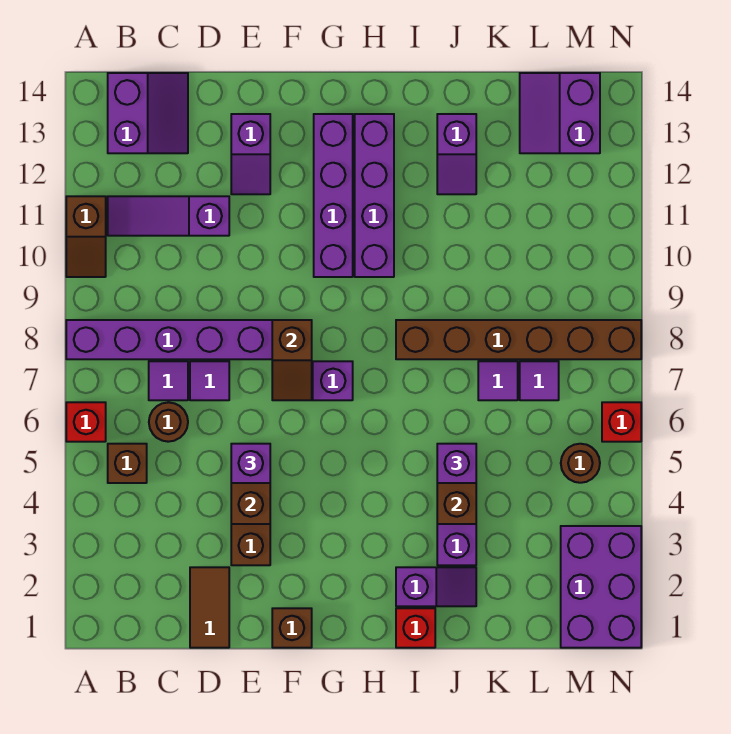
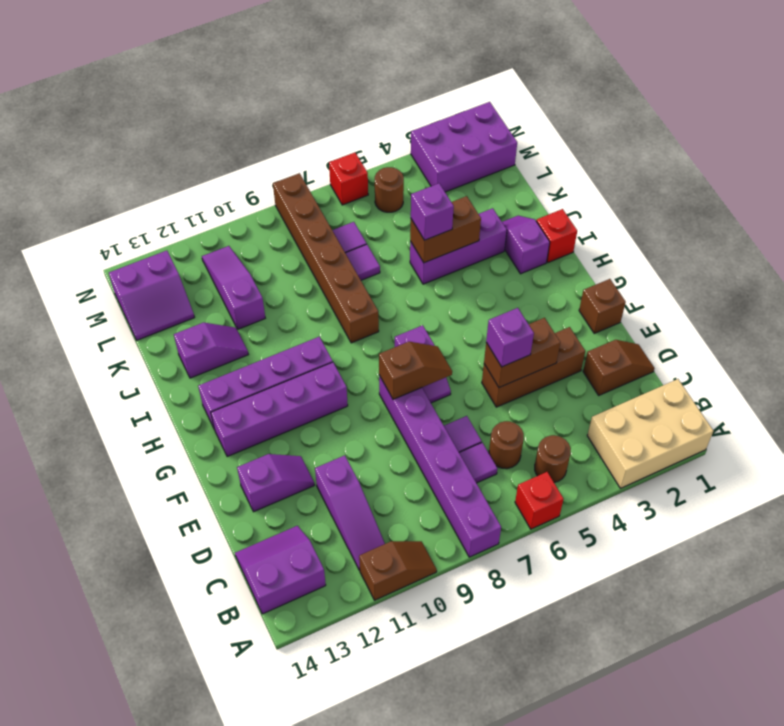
none -> tan brick A1:B3 level 1
brown brick B5 level 1 -> brown round brick B5 level 1
brown tile D1:D2 level 1 -> brown slope D1:D2 level 1 top 2
none -> purple slope K11:M11 level 1 top K

